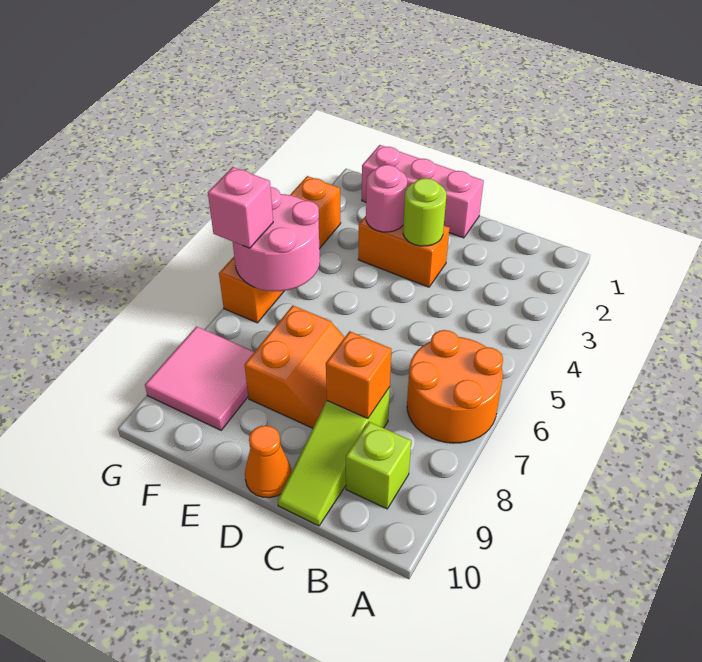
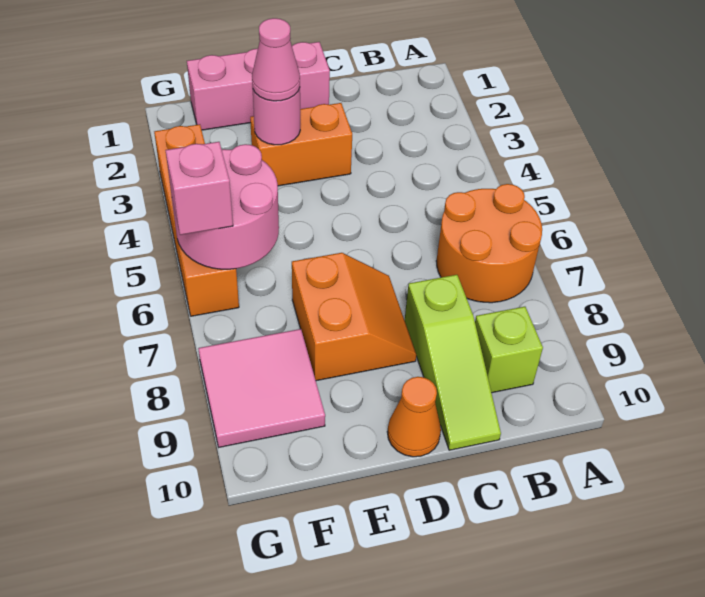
orange brick C8 level 2 -> none
lime round brick D3 level 2 -> none
none -> pink cone E3 level 3

